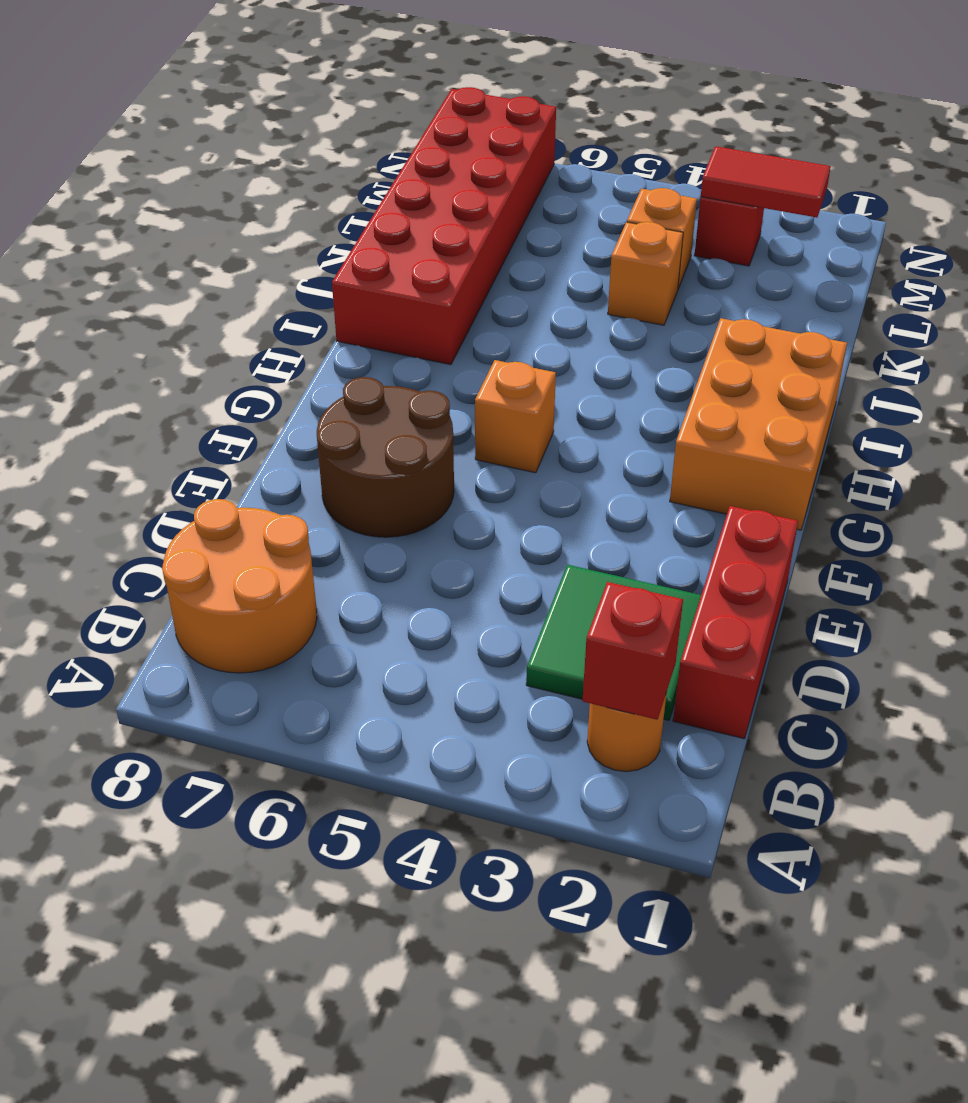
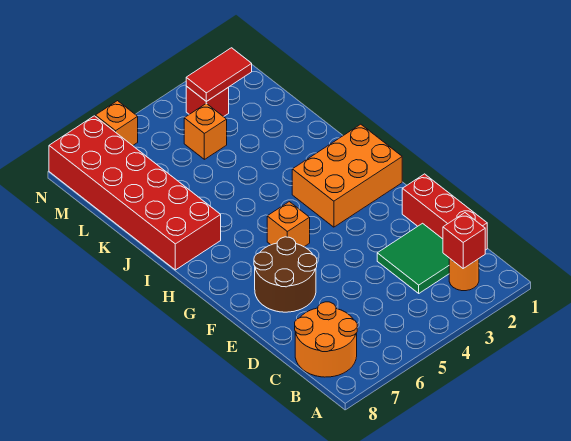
orange brick G1:I2 level 1 -> orange brick G1:H3 level 1
orange brick K4 level 1 -> orange brick N6 level 1

